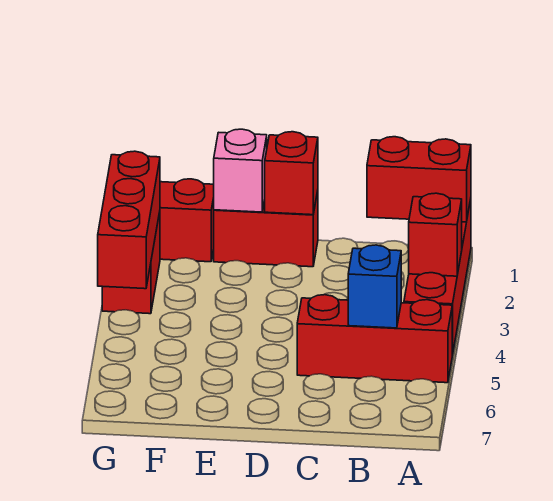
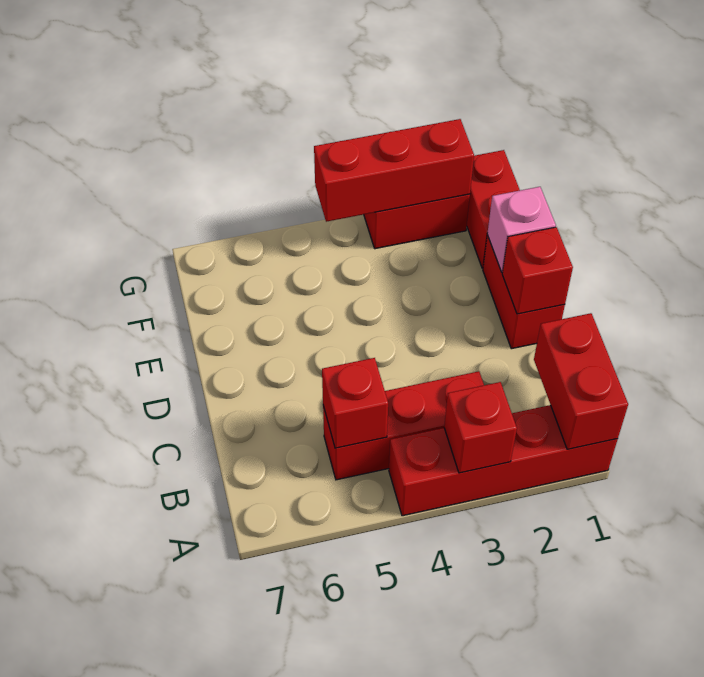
red brick A5:C5 level 1 -> red brick B3:B5 level 1
blue brick B5 level 2 -> red brick B5 level 2

